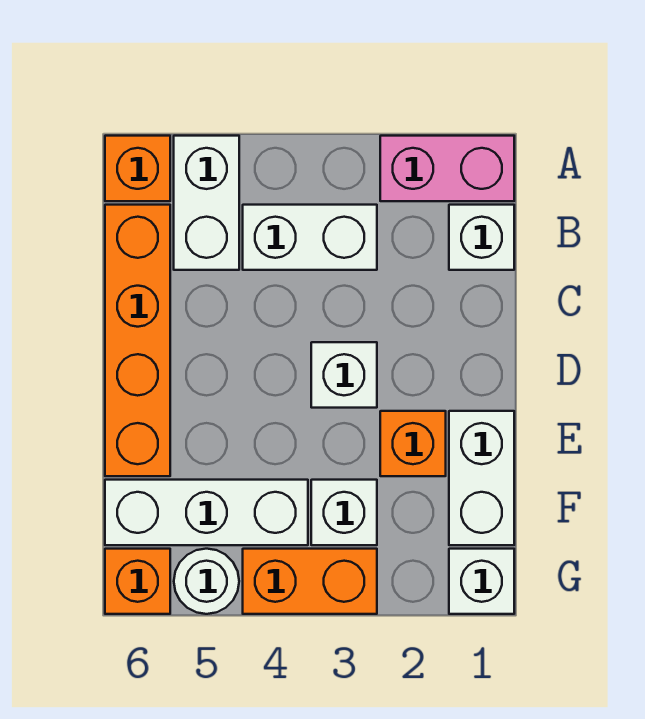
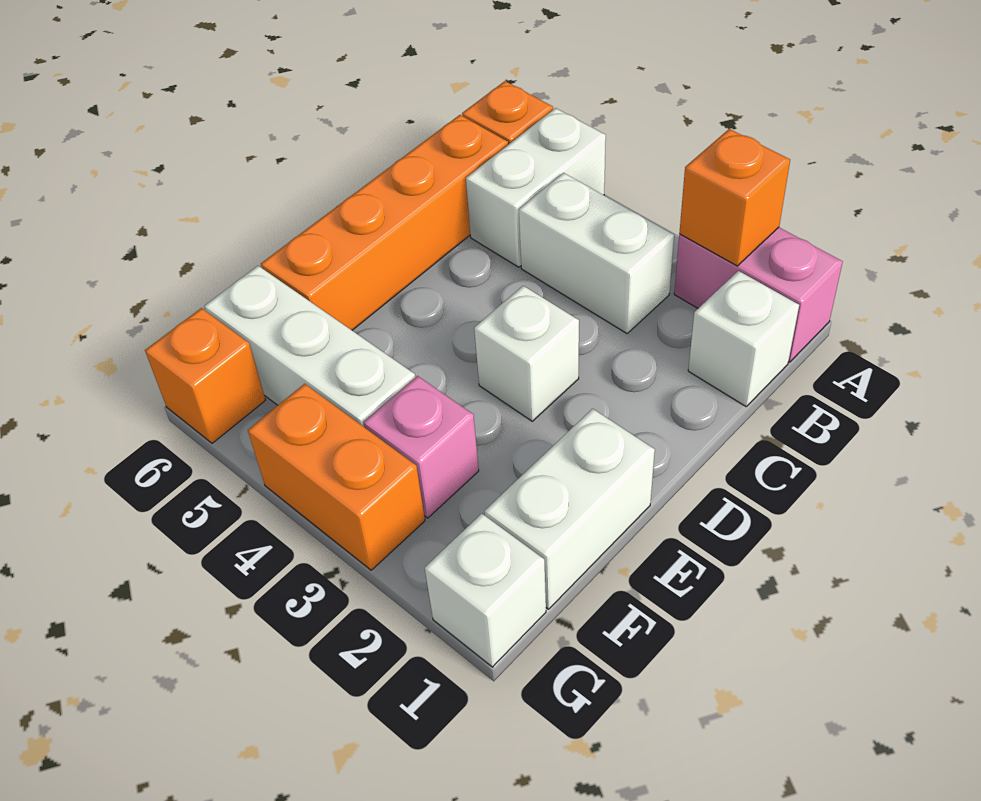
orange brick E2 level 1 -> orange brick A2 level 2
white brick F3 level 1 -> pink brick F3 level 1
white round brick G5 level 1 -> none

